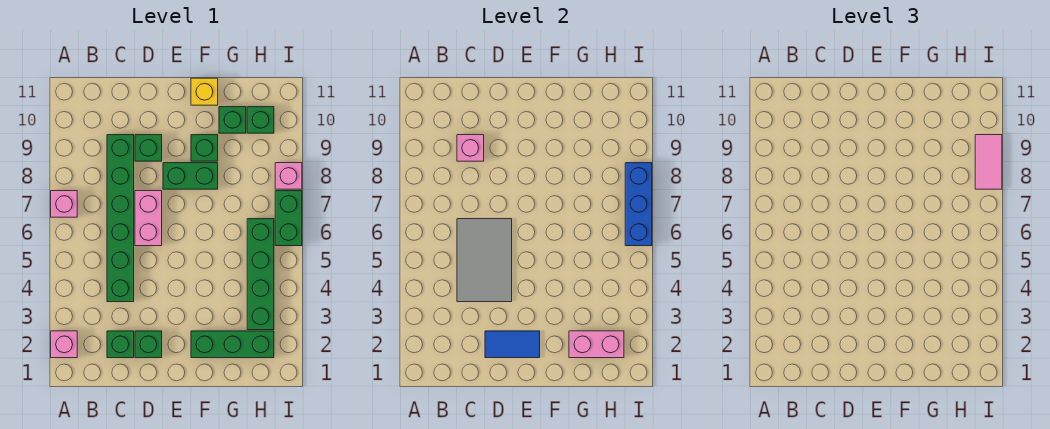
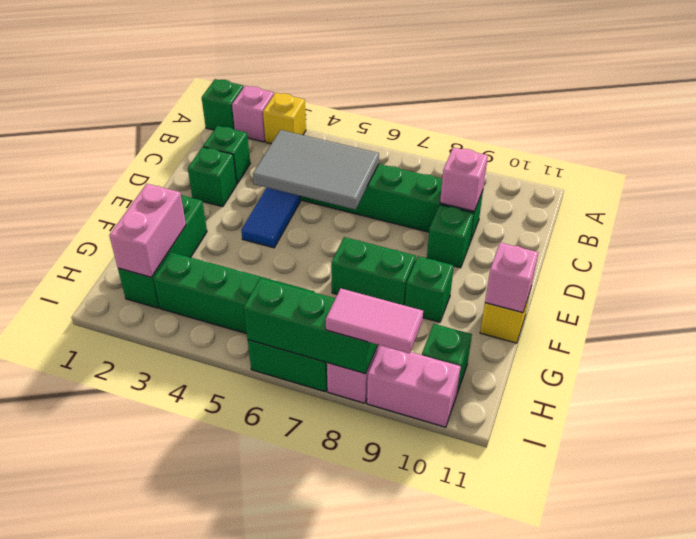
none -> yellow brick A3 level 1
pink brick A7 level 1 -> pink brick F11 level 2
blue tile D2:E2 level 2 -> blue tile D4:E4 level 1
pink brick D6:D7 level 1 -> pink brick I9:I10 level 1
green brick E8:F8 level 1 -> green brick F7:F8 level 1
green brick G10 level 1 -> green brick A1 level 1
blue brick I6:I8 level 2 -> green brick I6:I8 level 2

